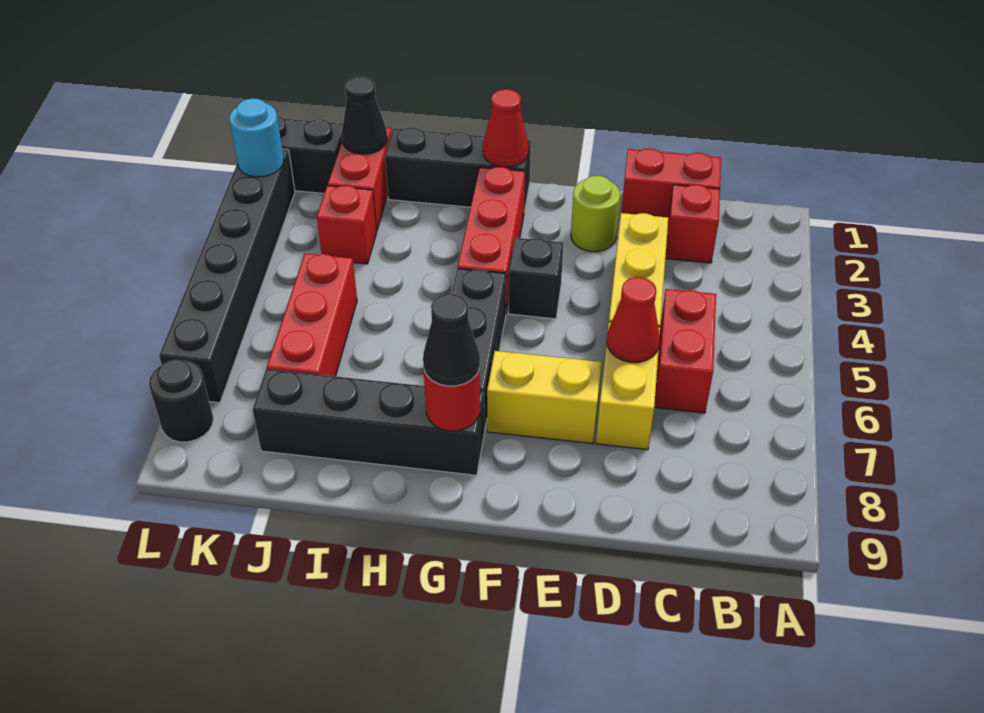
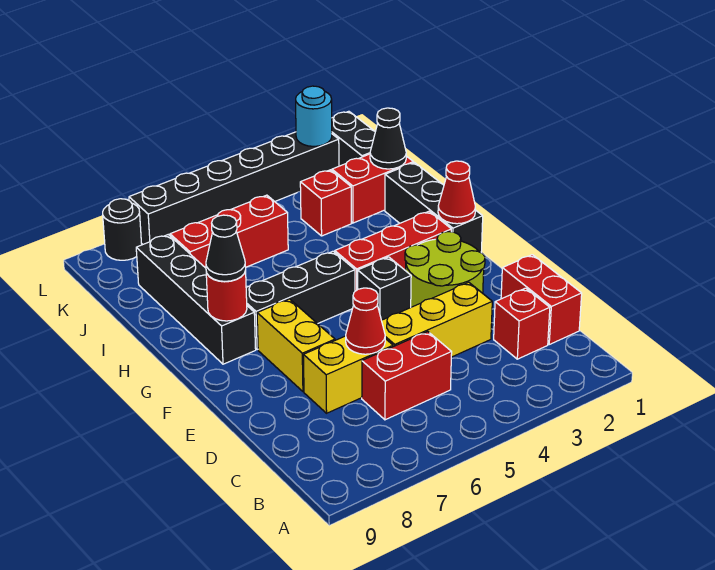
lime round brick E2 level 1 -> lime round brick E2:F3 level 1

